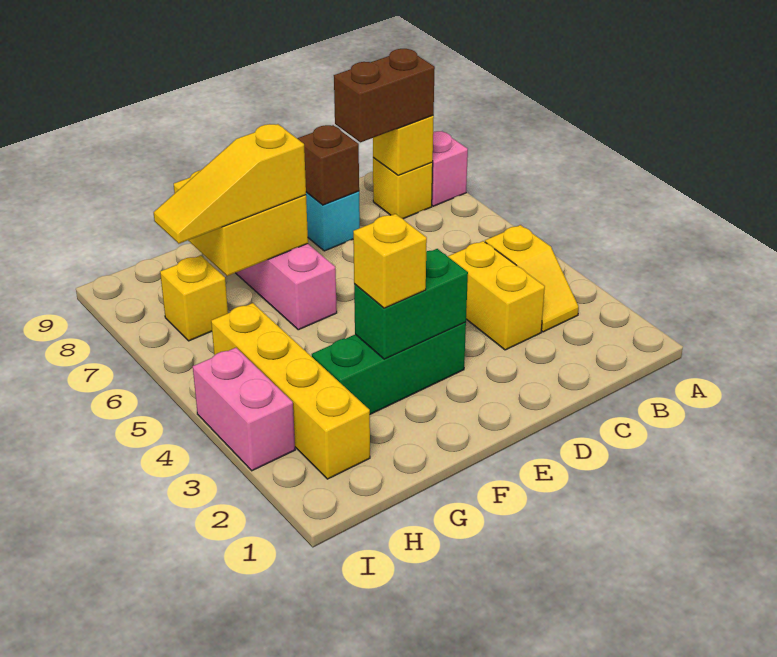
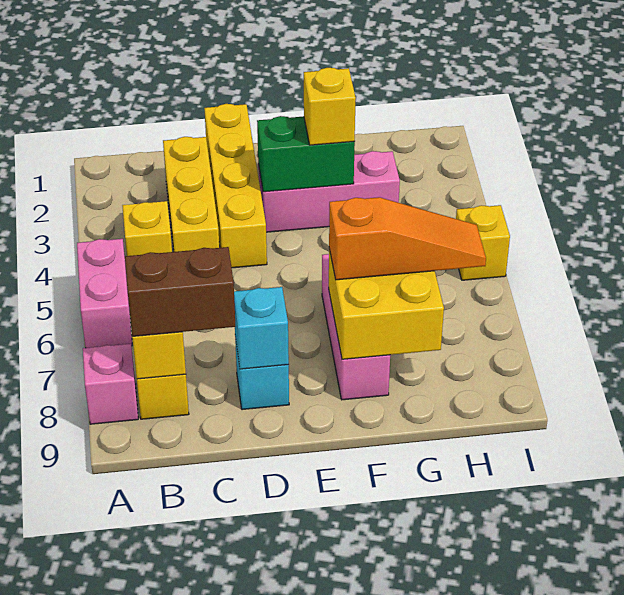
yellow brick C3:C4 level 1 -> yellow brick C2:C4 level 1
brown brick D8 level 2 -> cyan brick D8 level 2
green brick E3:G3 level 1 -> pink brick E3:G3 level 1
yellow slope F7:H7 level 3 top F -> orange slope F7:H7 level 3 top F
yellow brick H2:H5 level 1 -> yellow brick D1:D4 level 1
yellow brick H7 level 1 -> yellow brick I5 level 1
pink brick I3:I4 level 1 -> pink brick A5:A6 level 1

